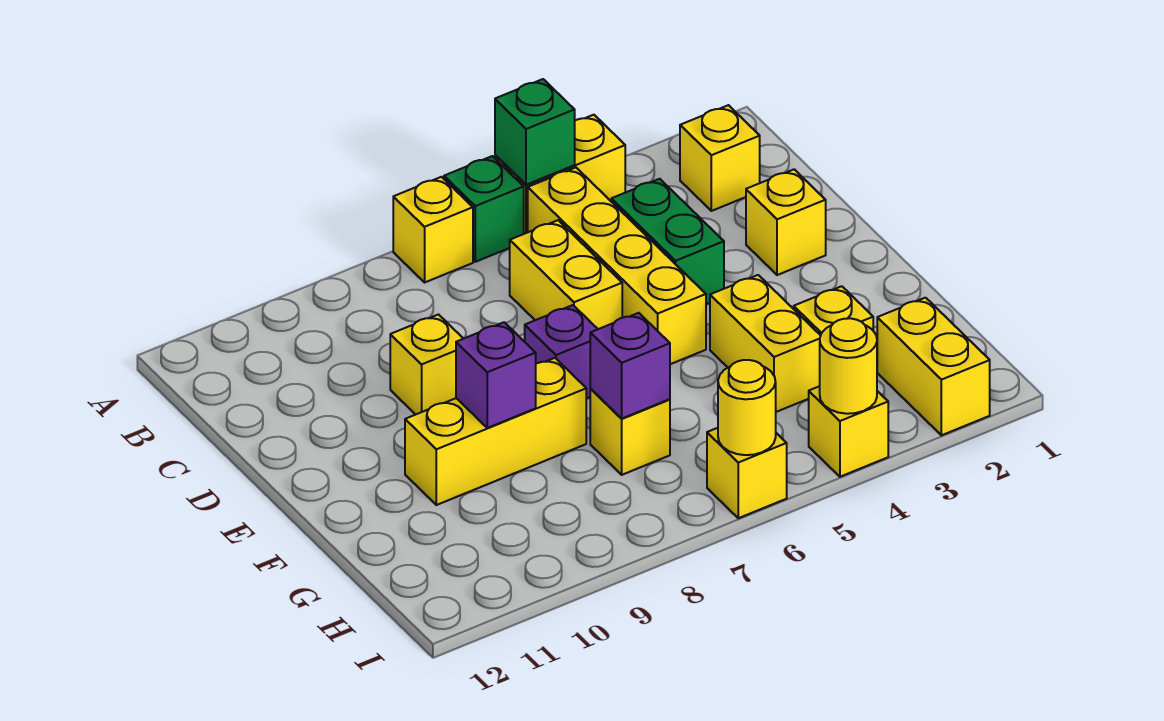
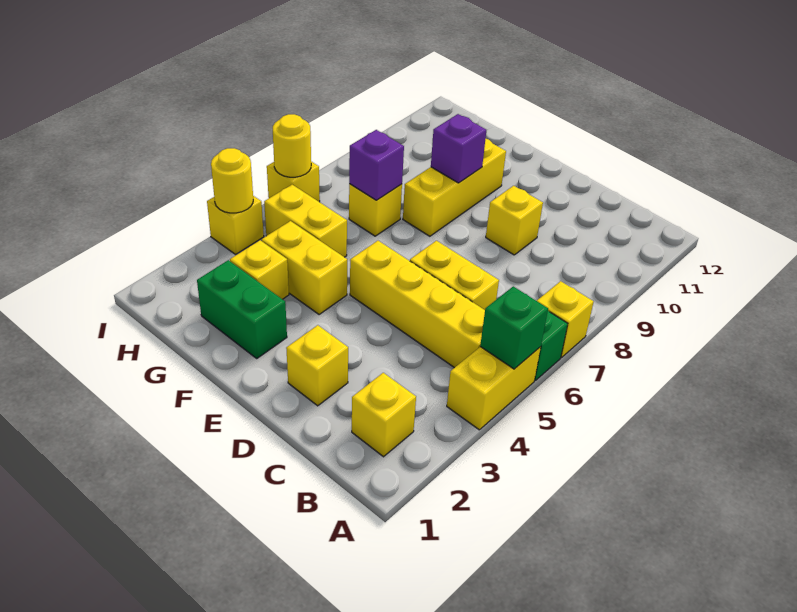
green brick C4:D4 level 1 -> green brick F2:G2 level 1
purple brick E7 level 1 -> none
yellow brick H2:I2 level 1 -> yellow brick G5:H5 level 1

